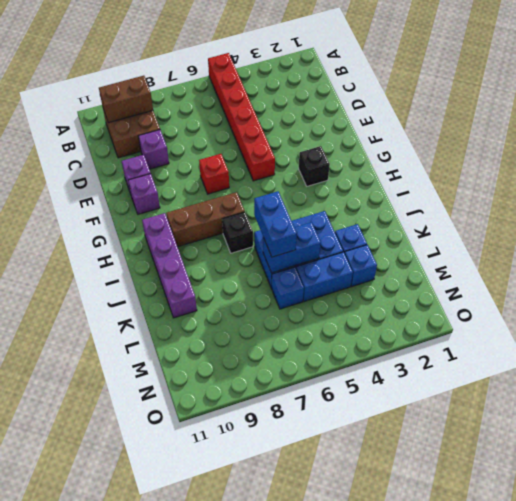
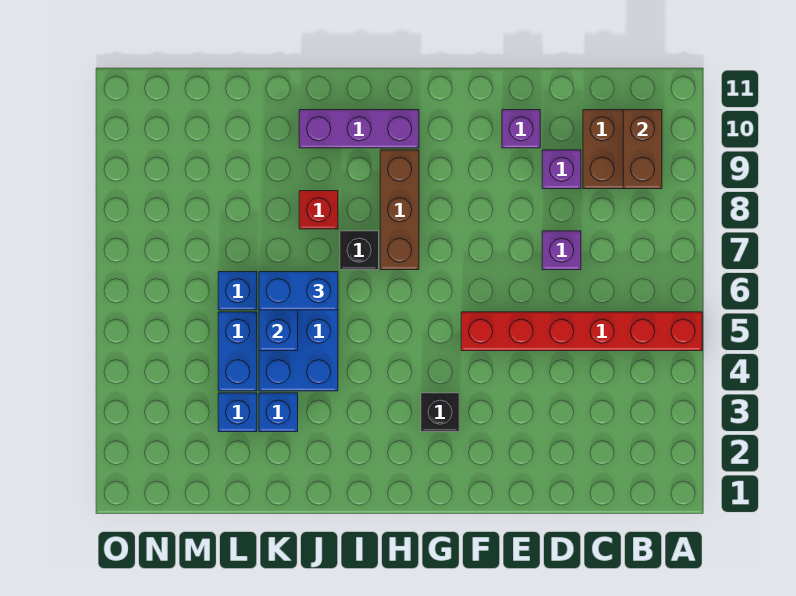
red brick F7 level 1 -> red brick J8 level 1
purple brick F10 level 1 -> purple brick D7 level 1
purple brick H10:K10 level 1 -> purple brick H10:J10 level 1

